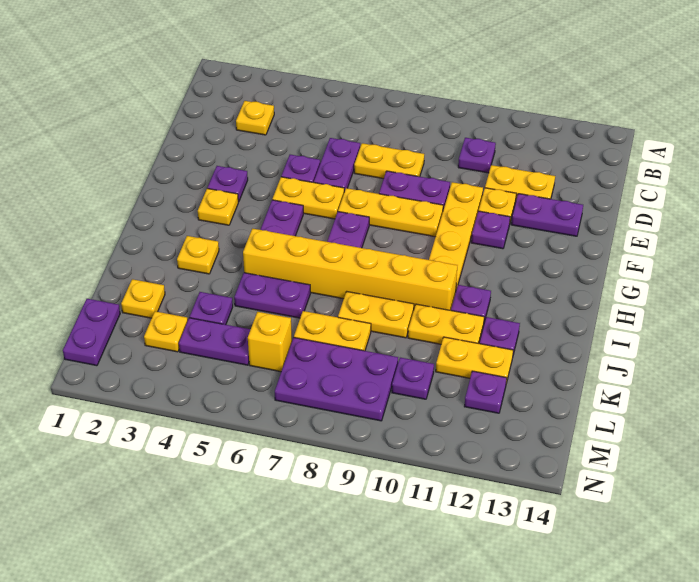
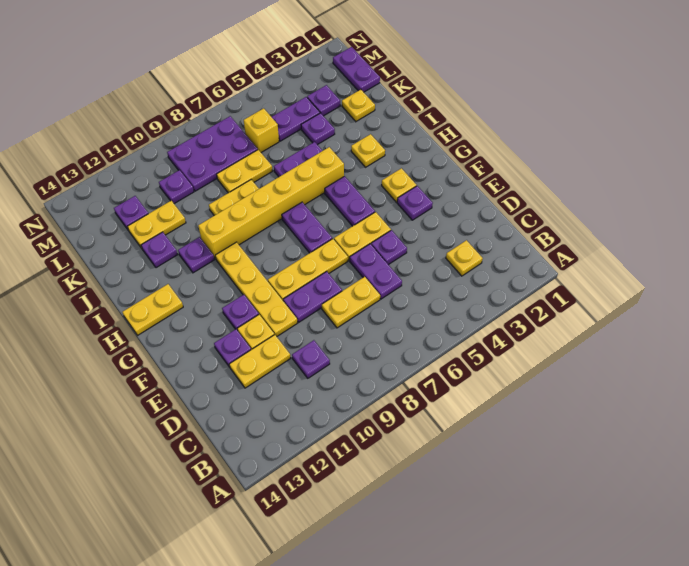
purple plate E12:E13 level 1 -> purple plate E12 level 1
yellow plate J10:J11 level 1 -> yellow plate H13:H14 level 1
yellow plate L3 level 1 -> purple plate L3 level 1

